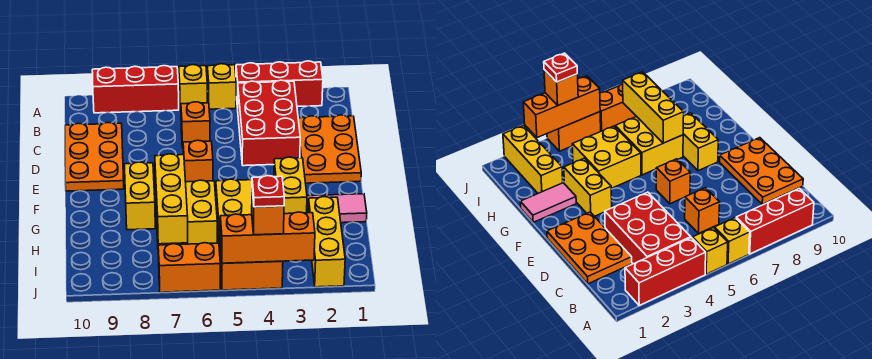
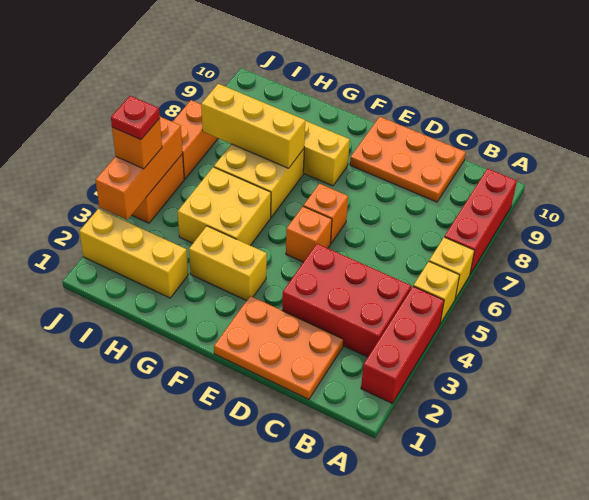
orange brick C6 level 1 -> orange brick E5 level 1
pink tile G1:G2 level 1 -> none

